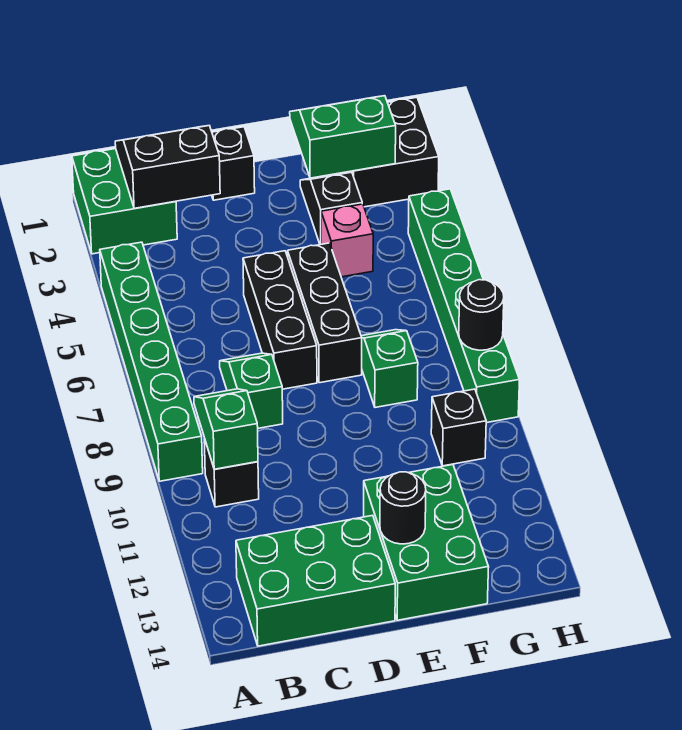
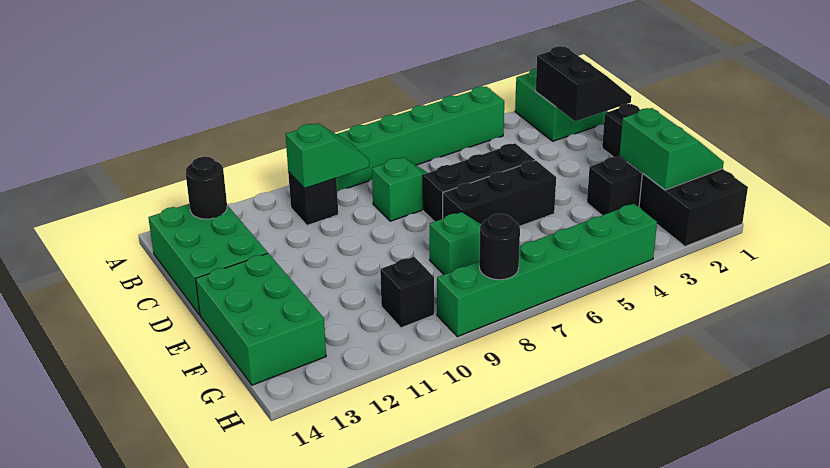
green brick E12:F14 level 1 -> green brick E13:G14 level 1
black round brick E13 level 2 -> black round brick B13 level 2
pink brick F4 level 1 -> none

